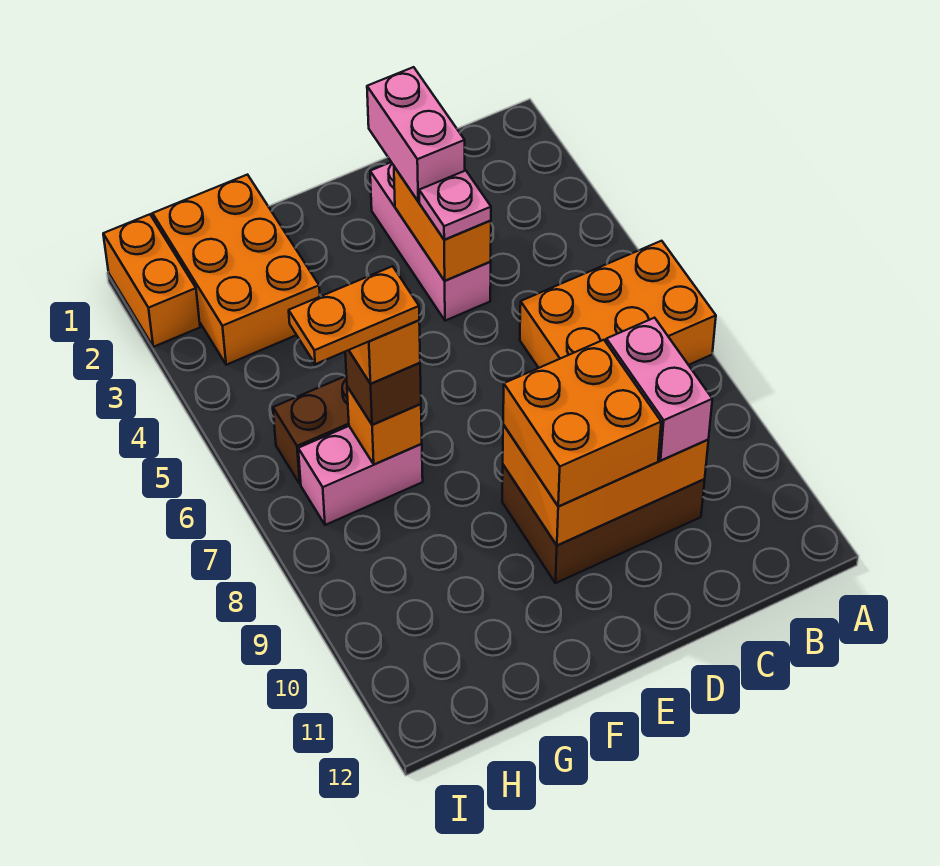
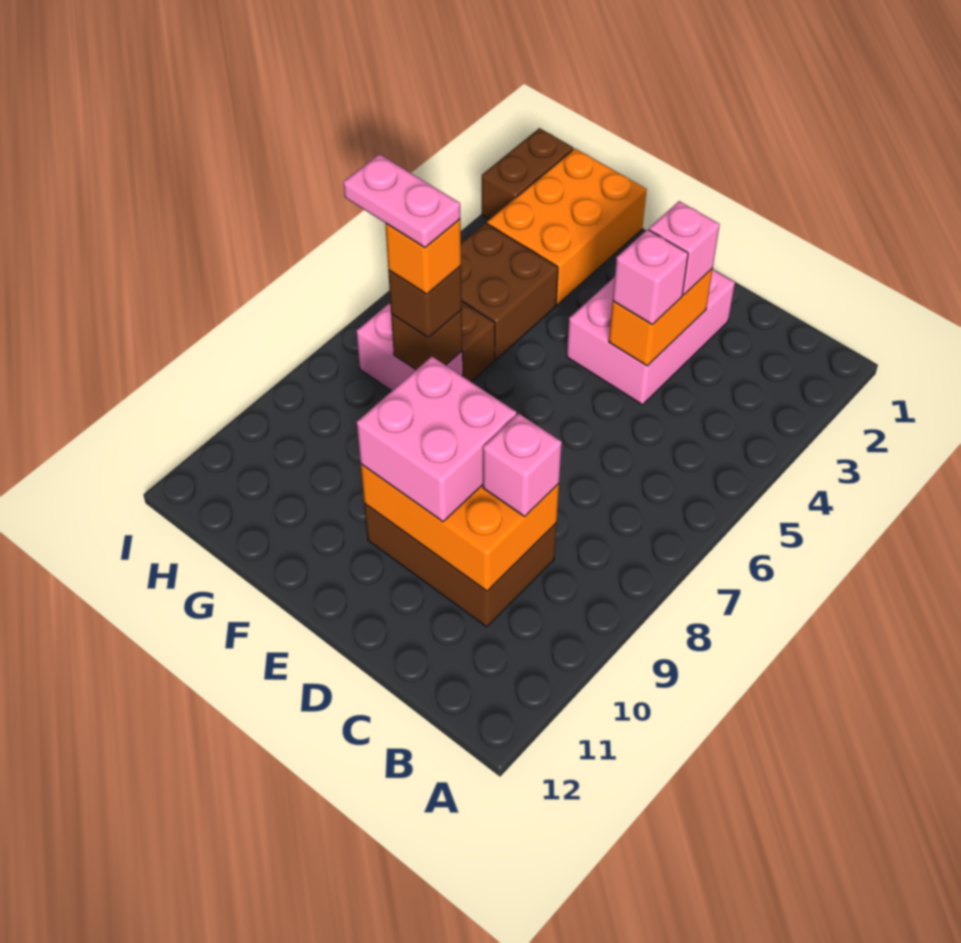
orange brick A6:C7 level 1 -> none
pink brick C9:C10 level 3 -> pink brick C9 level 3
pink brick D2:D4 level 1 -> pink brick D2:E4 level 1
pink brick D2:D3 level 3 -> pink brick D3 level 3
pink plate D4 level 3 -> pink brick D4 level 3
orange brick D9:E10 level 3 -> pink brick D9:E10 level 3
none -> brown brick G4:H5 level 1
orange brick G7 level 2 -> brown brick G7 level 2
orange plate G7:H7 level 5 -> pink plate G7:H7 level 5
orange brick I1:I2 level 1 -> brown brick I1:I2 level 1

